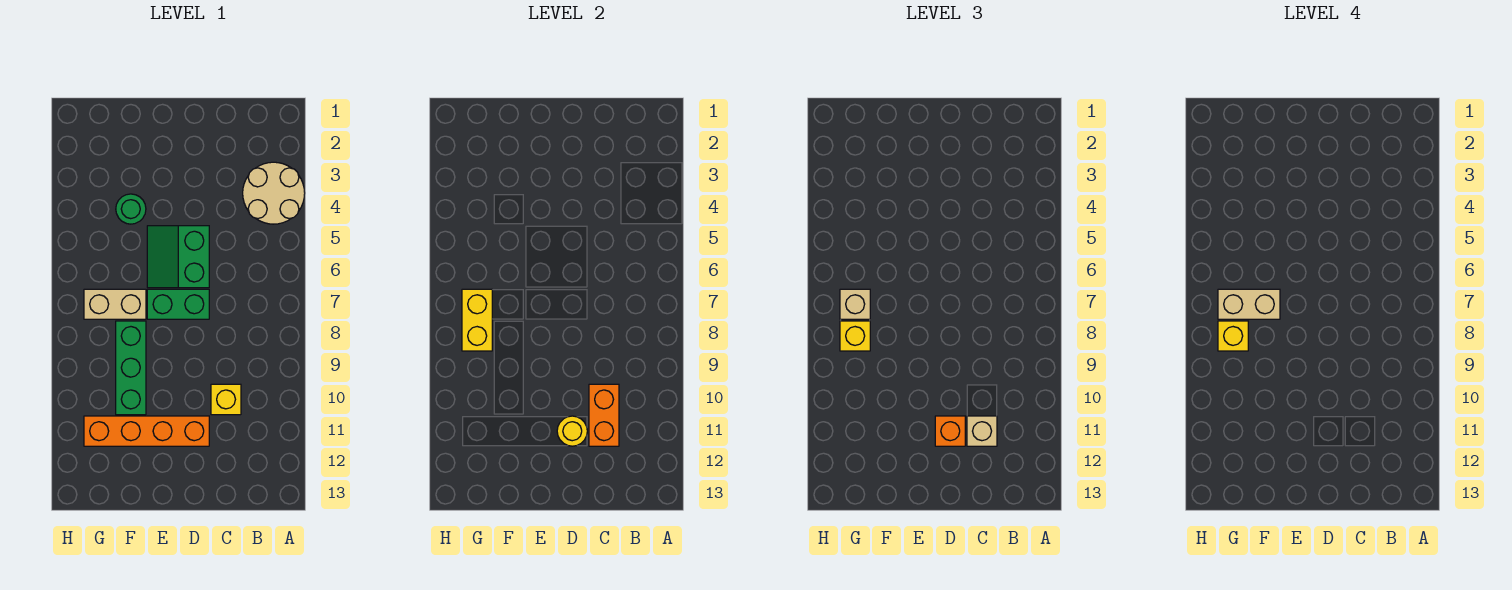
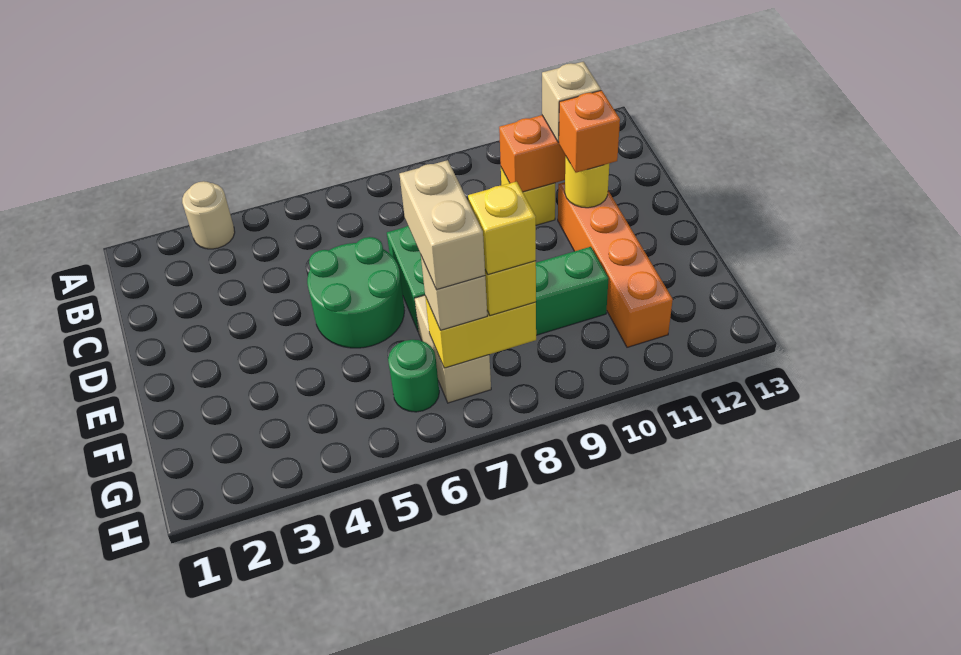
tan round brick A3:B4 level 1 -> tan round brick A3 level 1
green slope D5:E6 level 1 top D -> green round brick D5:E6 level 1
green round brick F4 level 1 -> green round brick G6 level 1

